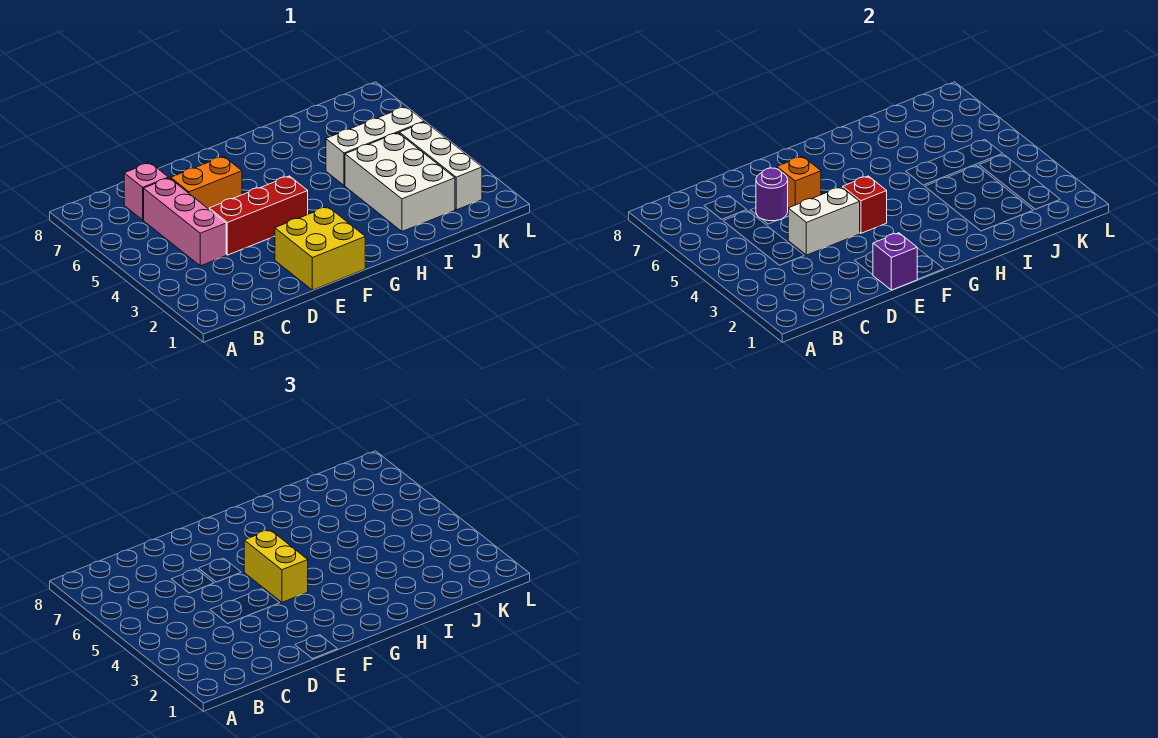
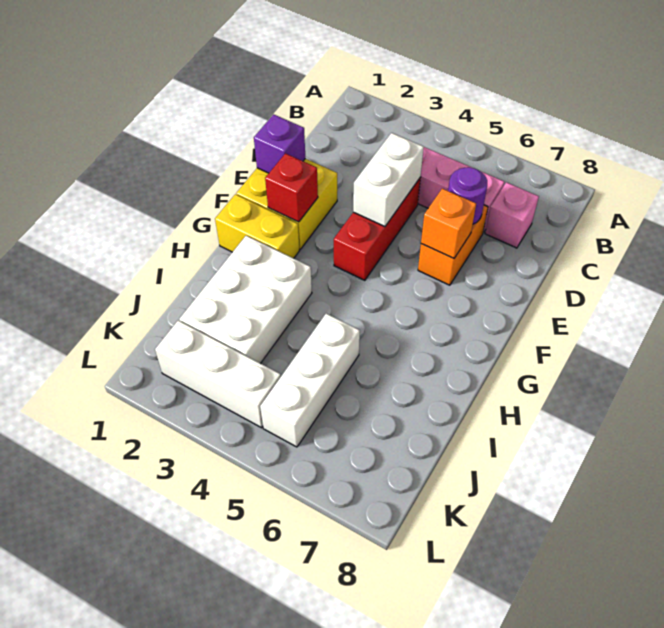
red brick F4 level 2 -> red brick F2 level 2
yellow brick F4:F5 level 3 -> yellow brick G1:G2 level 1
white brick I2:J4 level 1 -> white brick H2:J3 level 1

